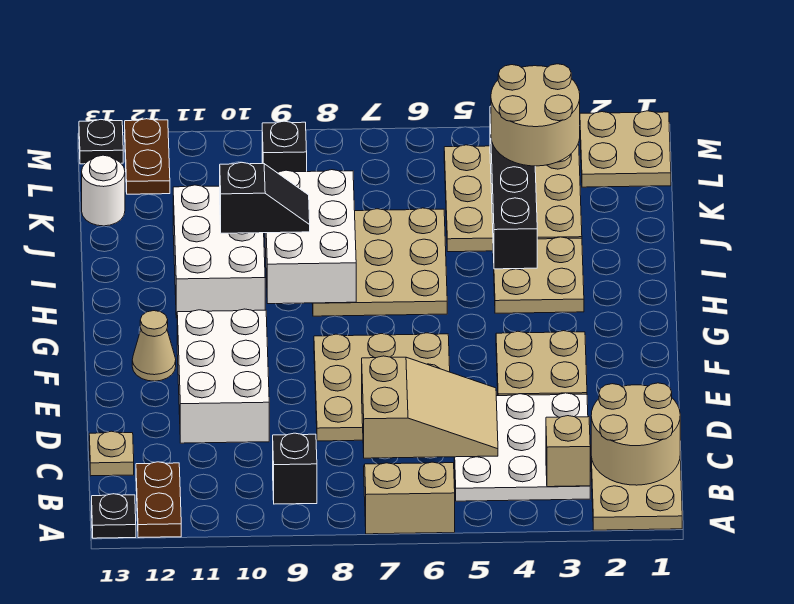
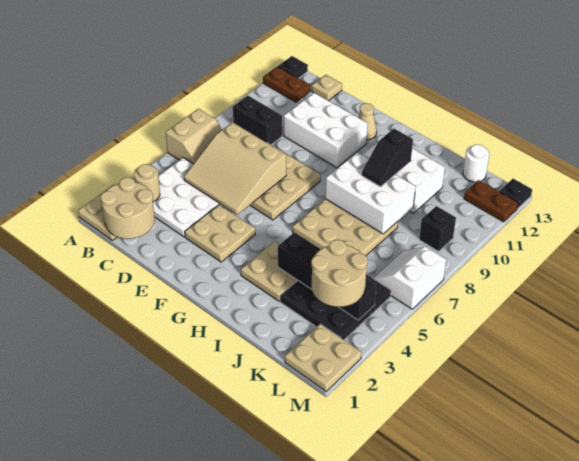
tan brick B3 level 2 -> tan round brick B3 level 2
black brick B9 level 1 -> black brick B9:C9 level 1
tan slope C5:D7 level 2 top 7 -> tan slope C5:E7 level 2 top 7
tan plate J3:L5 level 1 -> black plate J3:L5 level 1
none -> white slope L6:M7 level 1 top M

